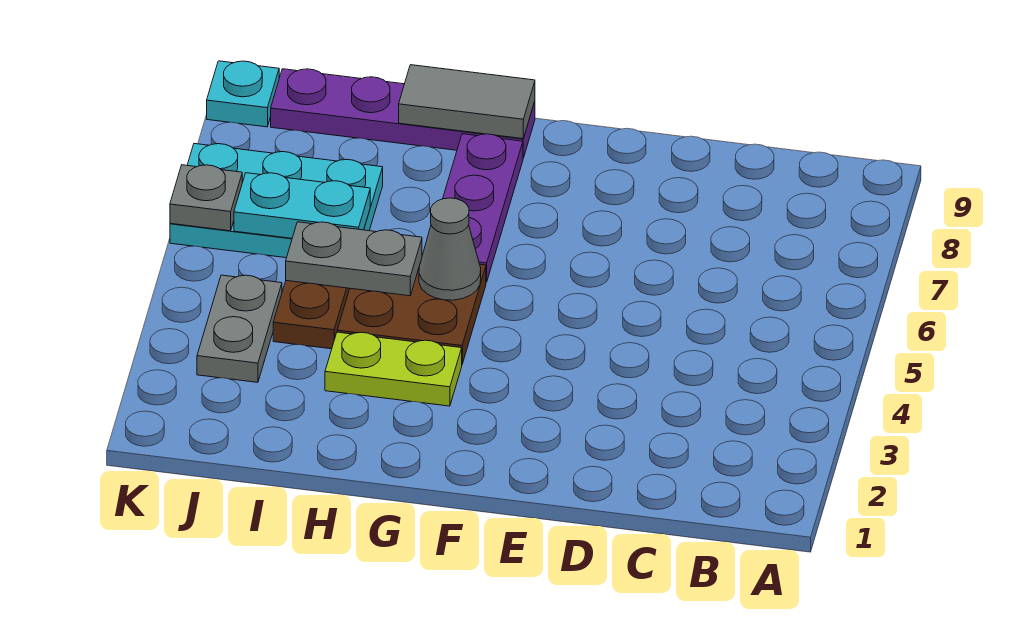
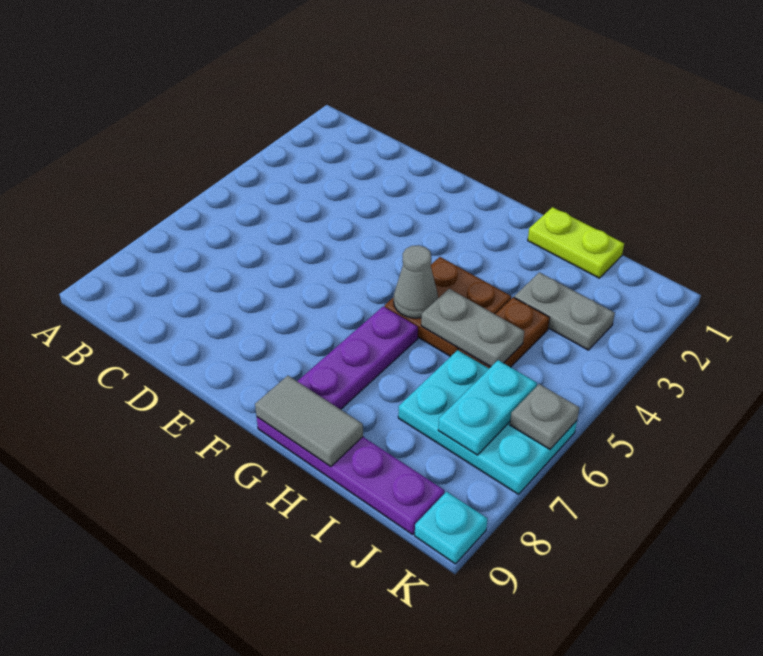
lime plate G3:H3 level 1 -> lime plate H1:I1 level 1
cyan plate I6:J6 level 2 -> cyan plate J6:J7 level 2
grey plate J3:J4 level 1 -> grey plate I3:J3 level 1

